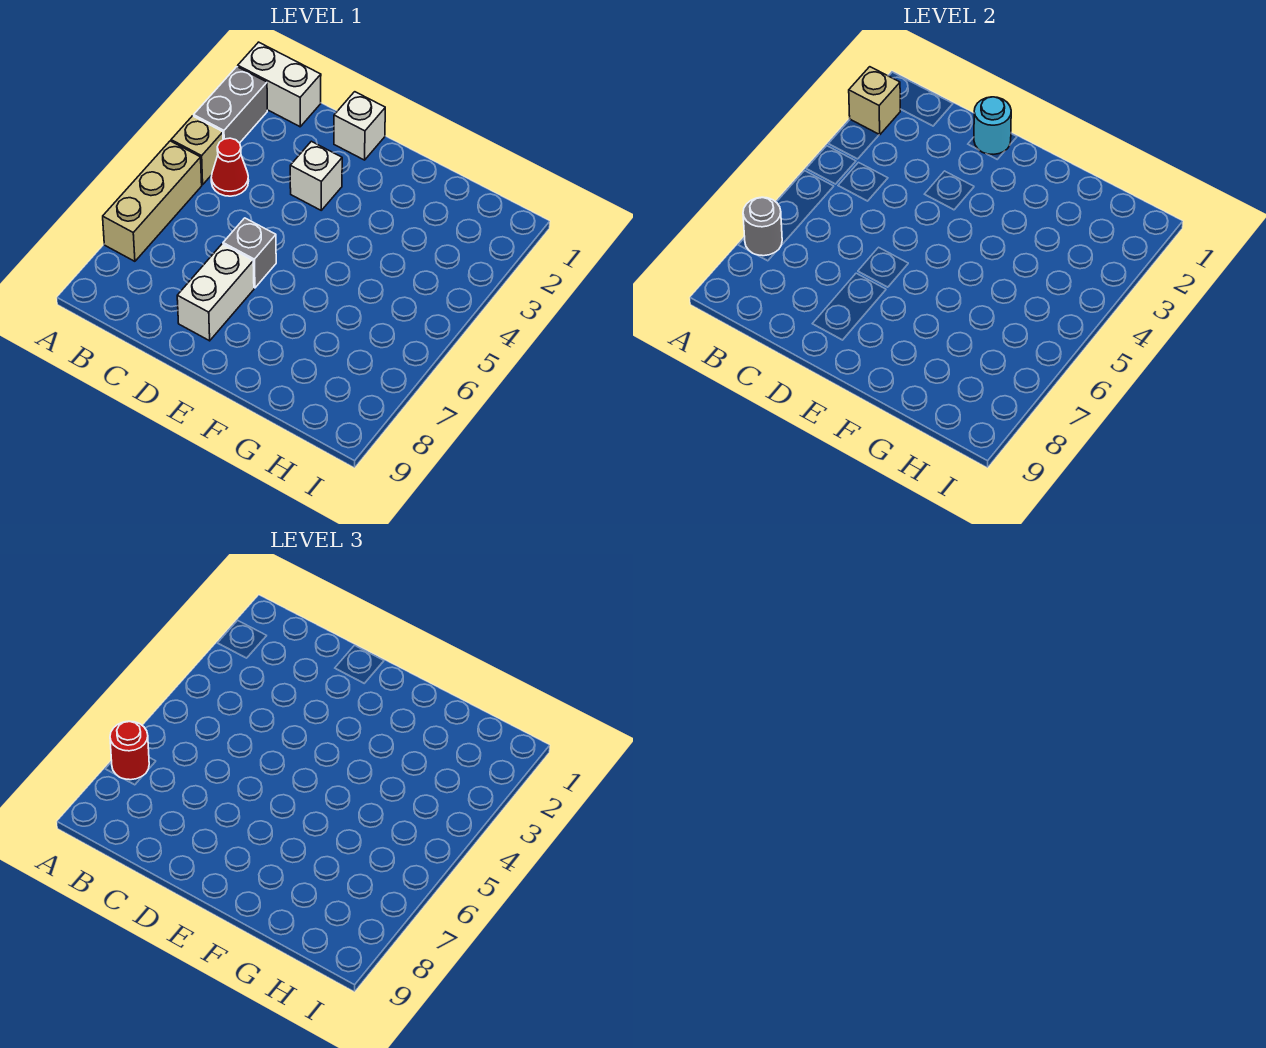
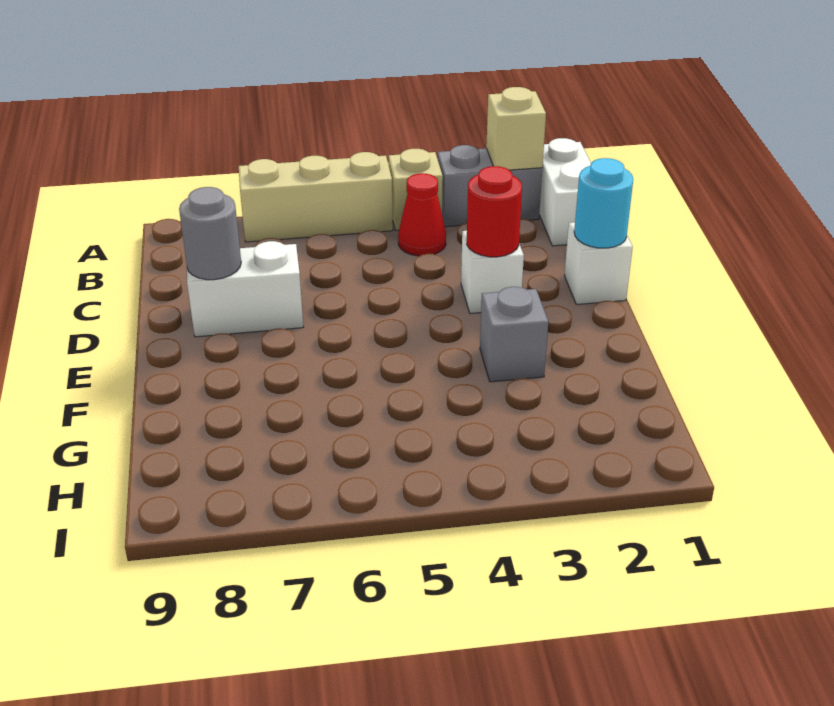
grey round brick A7 level 2 -> grey round brick D8 level 2
red round brick A7 level 3 -> red round brick D3 level 2
grey brick D6 level 1 -> grey brick F3 level 1

